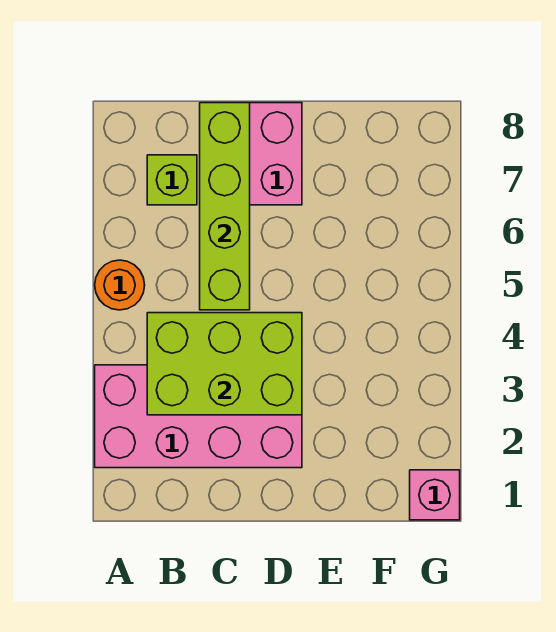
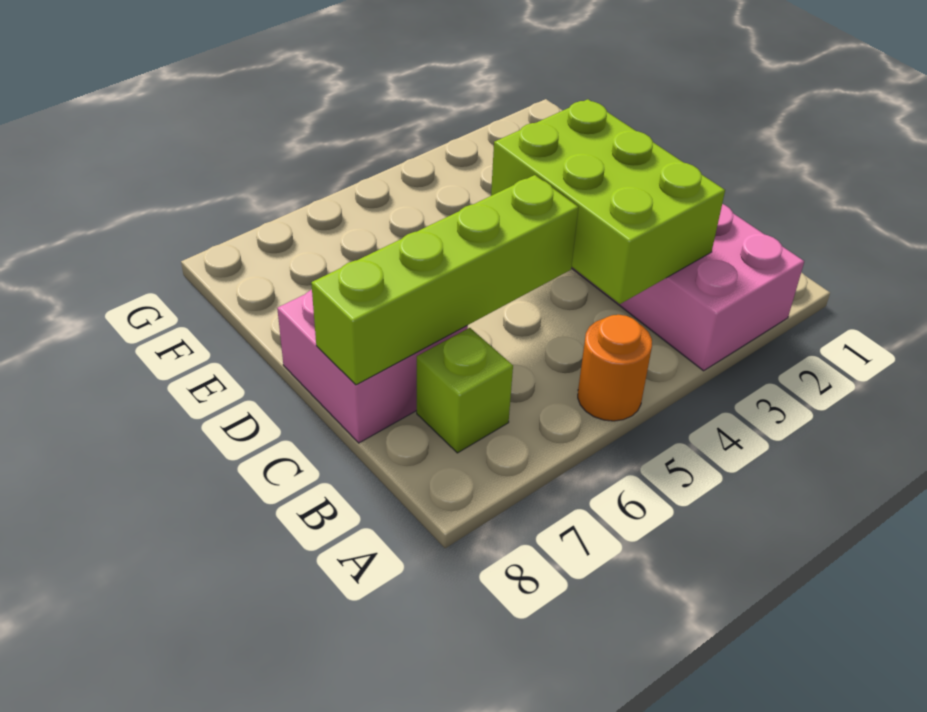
pink brick G1 level 1 -> none

